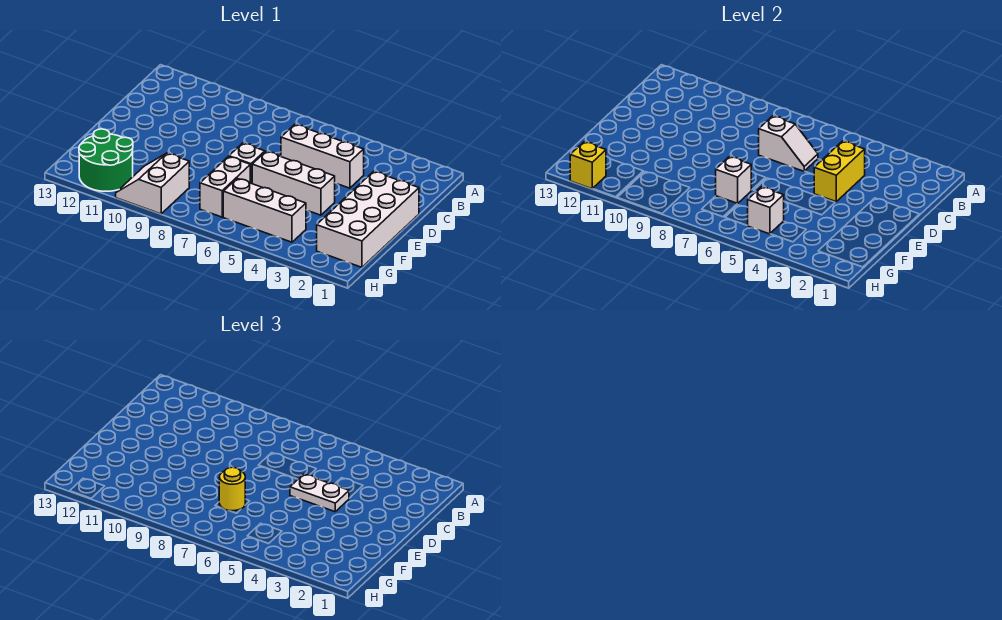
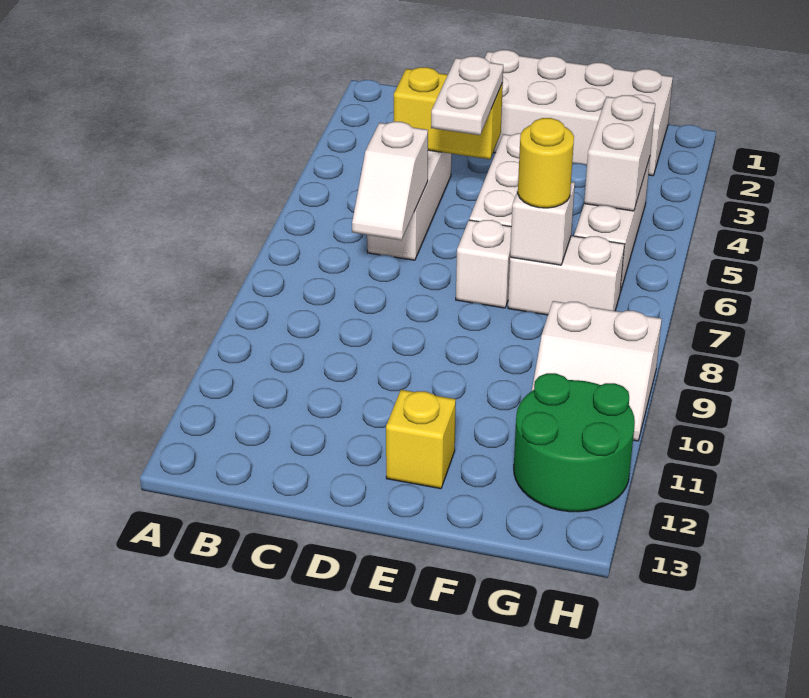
white slope C6:C7 level 2 top 7 -> white slope C6:C7 level 2 top 6
white brick G5 level 2 -> white brick G4:G5 level 2
yellow brick H12 level 2 -> yellow brick E12 level 1

